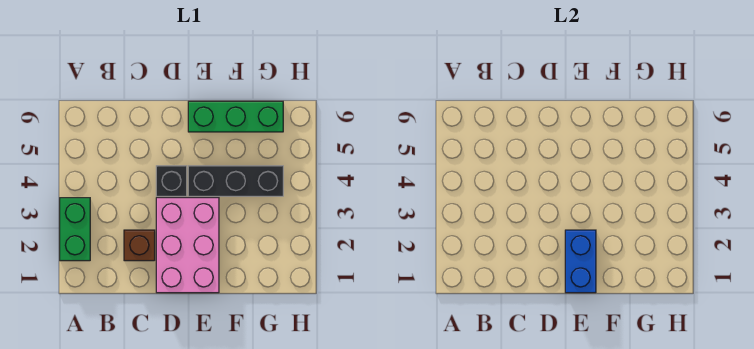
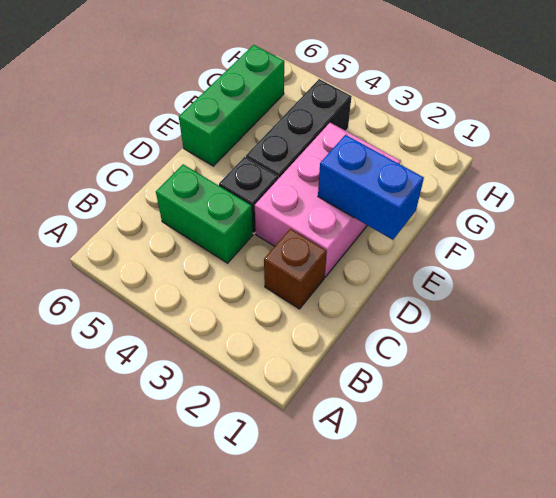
green brick A2:A3 level 1 -> green brick C4:C5 level 1
pink brick D1:E3 level 1 -> pink brick D2:F3 level 1

